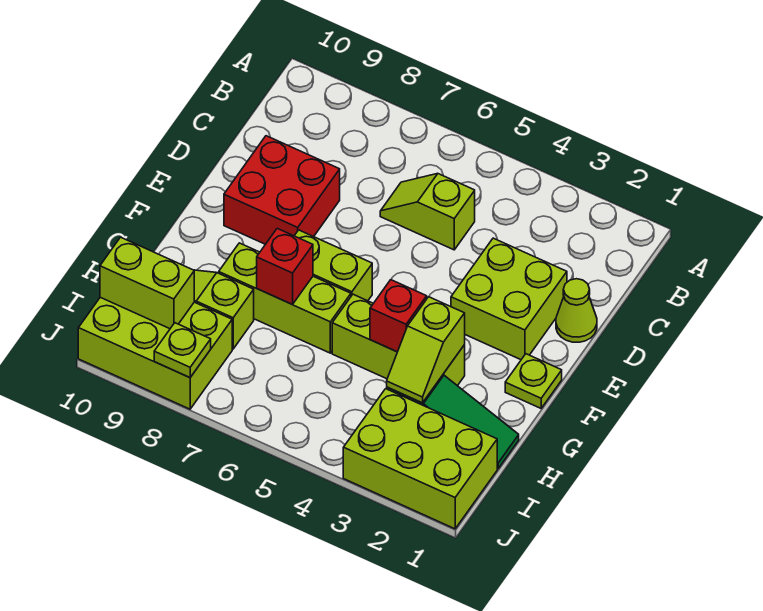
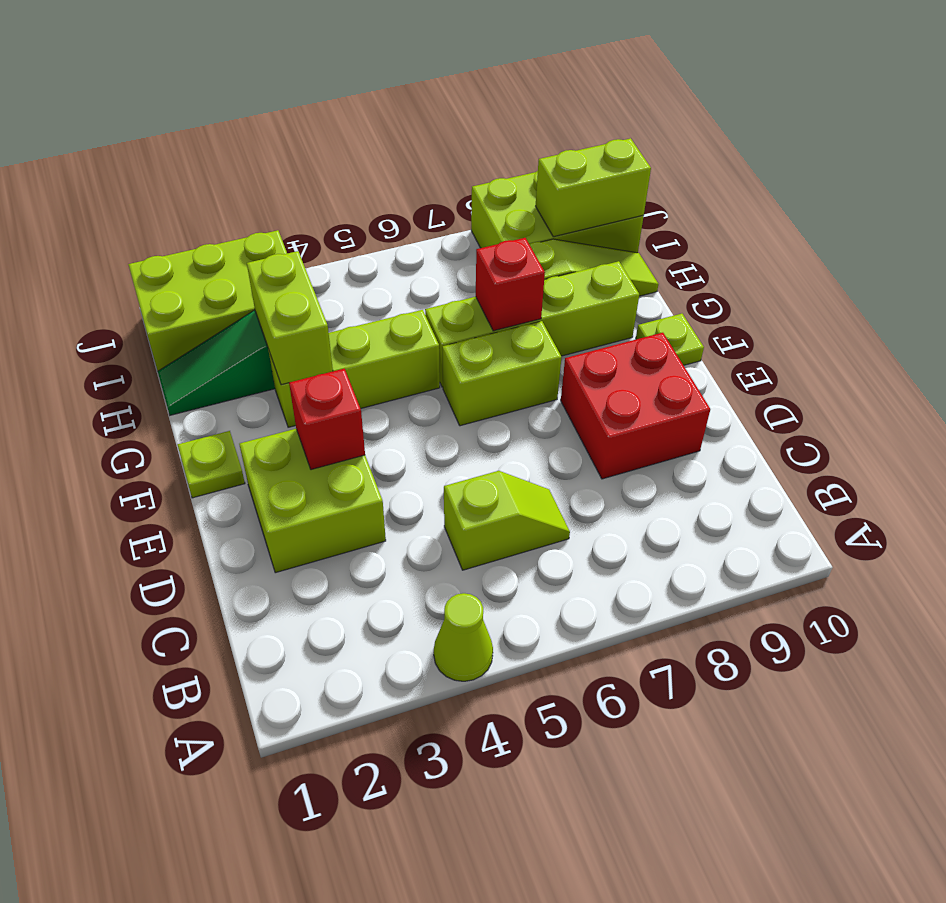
lime cone D1 level 1 -> lime cone A4 level 1
lime slope G3:H3 level 2 top G -> lime brick G3:H3 level 2
red brick G4 level 2 -> red brick E3 level 2
lime brick G6:G8 level 1 -> lime brick G6:G9 level 1
lime plate J8 level 2 -> lime plate F10 level 1

